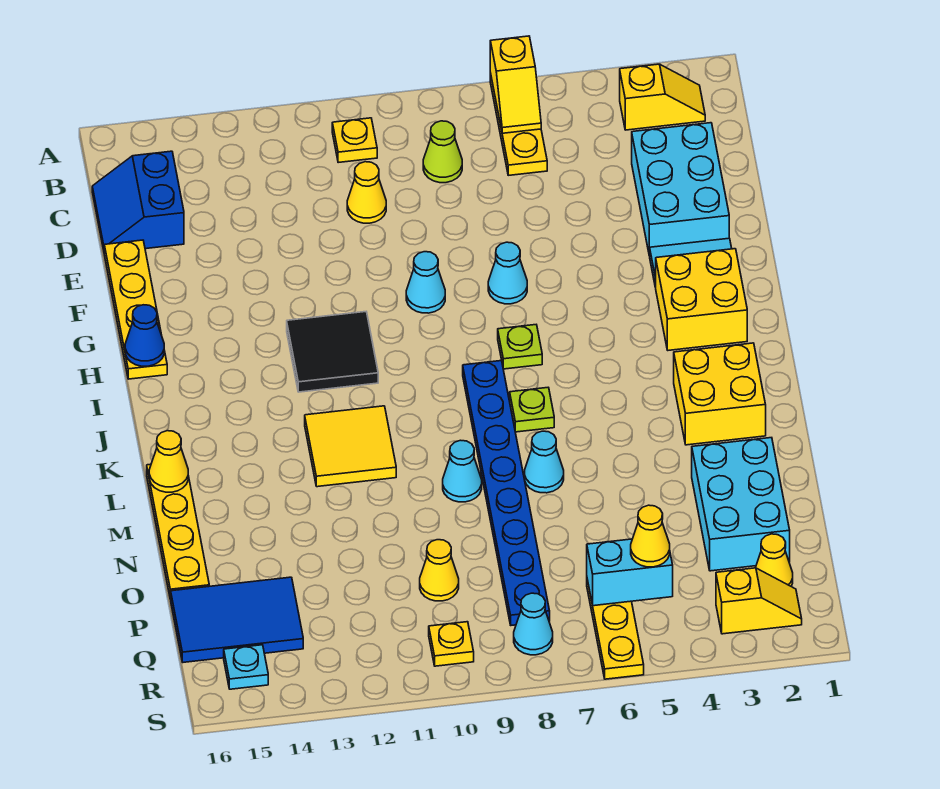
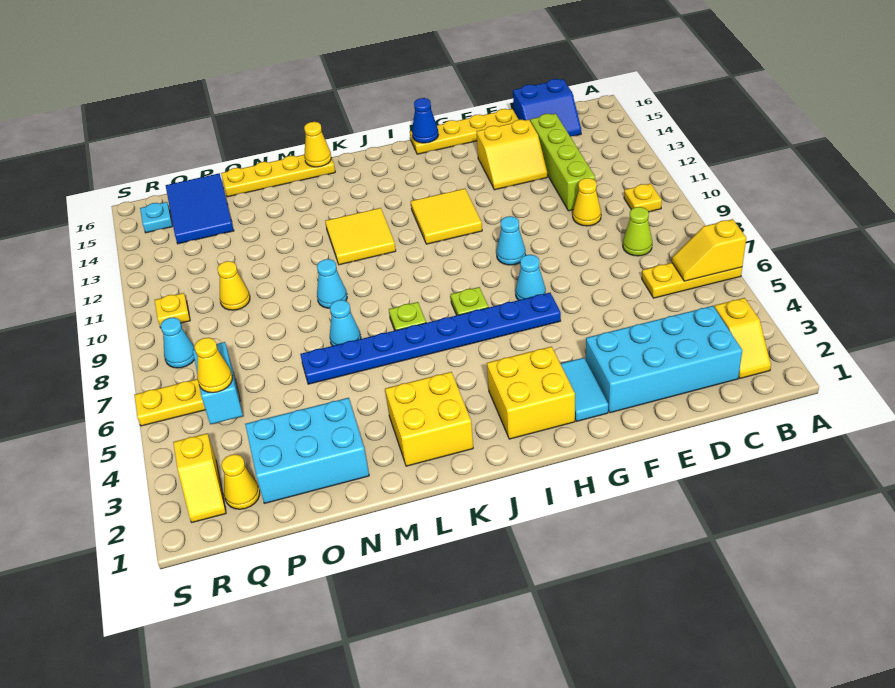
blue slope C15:D16 level 1 top 15 -> blue slope C15:D16 level 1 top 16
cyan brick D2:F3 level 1 -> cyan brick C2:F3 level 1
none -> lime brick D11:D14 level 1
none -> yellow slope E13:F14 level 1 top 14
black tile H11:I12 level 1 -> yellow tile H11:I12 level 1
blue plate J8:Q8 level 1 -> blue plate G6:N6 level 1

